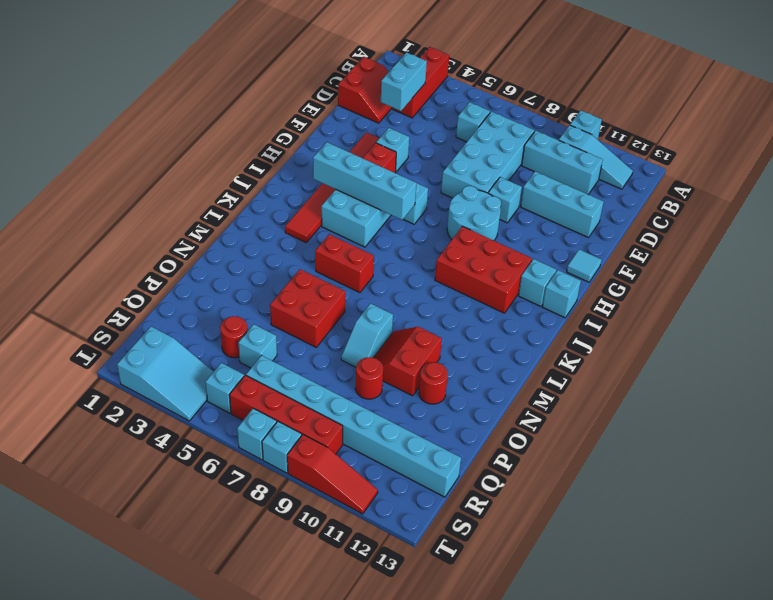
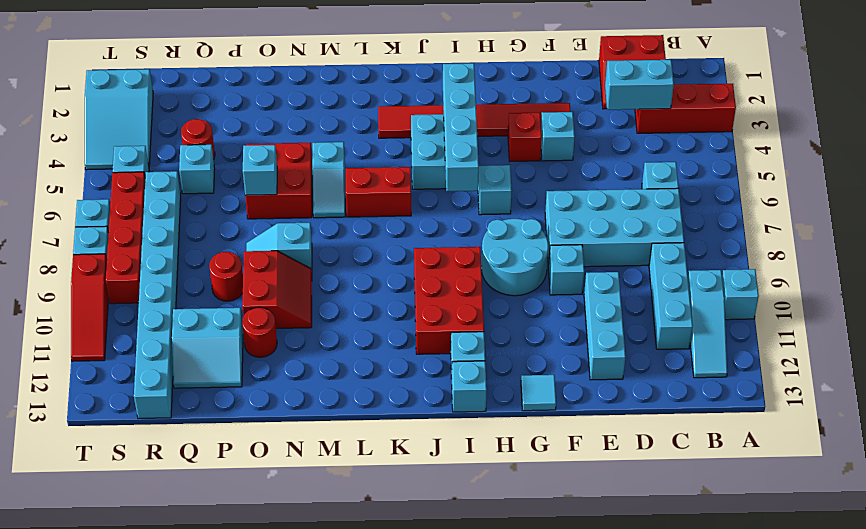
red brick L5:L6 level 1 -> red brick K6:L6 level 1
none -> cyan slope M5:M6 level 1 top 5
red slope N9:O10 level 1 top 10 -> red slope N9:O10 level 1 top O
none -> cyan brick O6 level 2
none -> cyan slope P11:Q12 level 1 top 11

